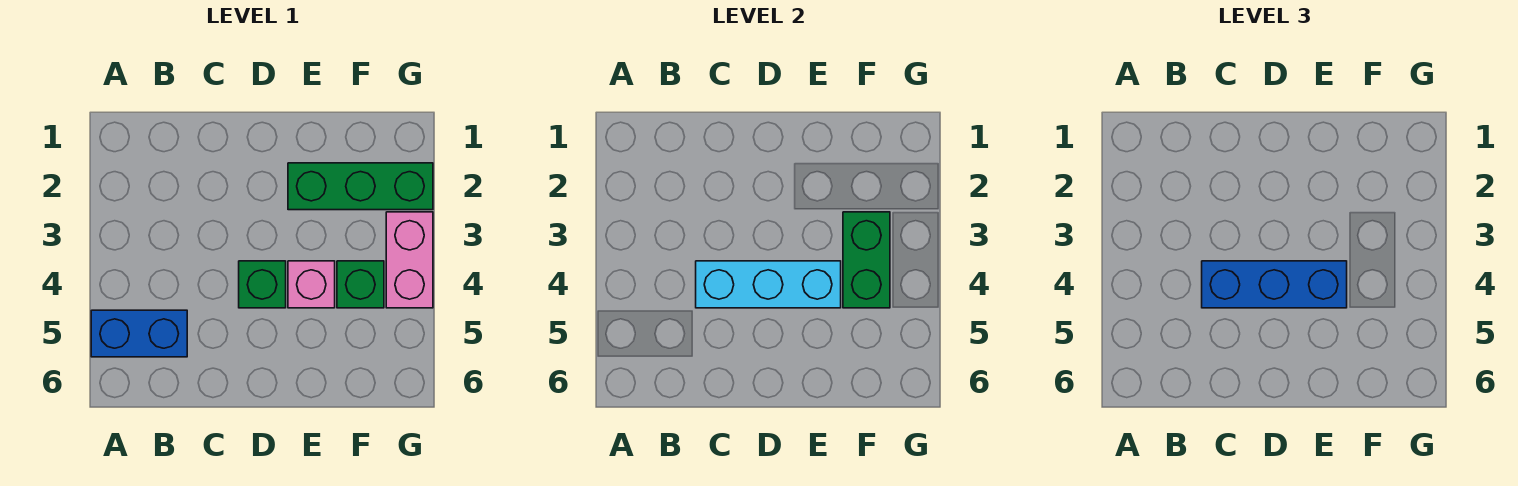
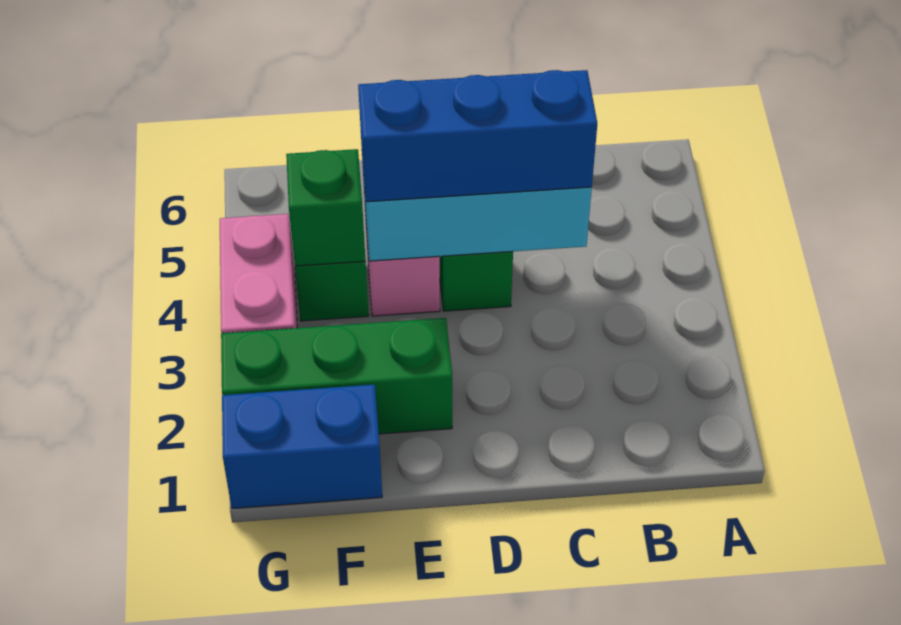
blue brick A5:B5 level 1 -> blue brick F1:G1 level 1
green brick F3:F4 level 2 -> green brick F4 level 2

